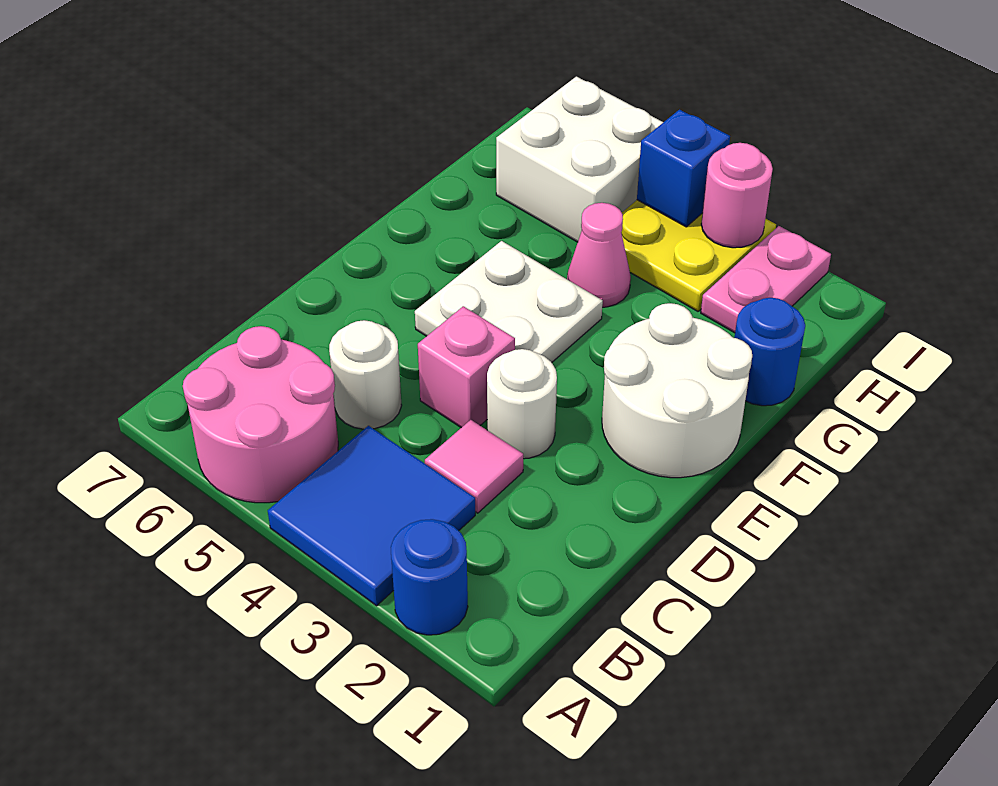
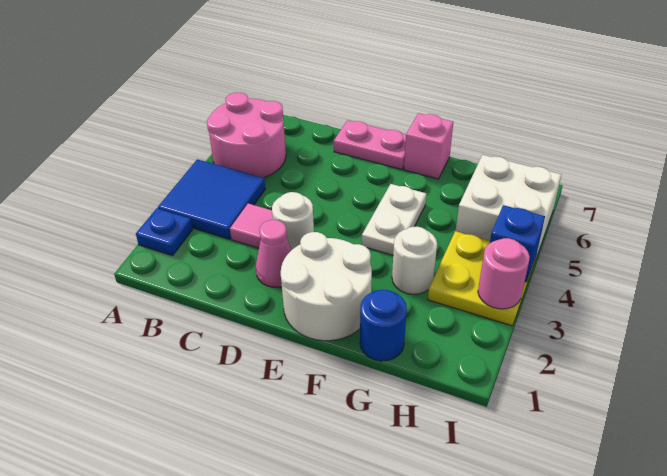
blue round brick A2 level 1 -> blue plate A2 level 1
white round brick C5 level 1 -> white round brick G3 level 1
pink brick D4 level 1 -> pink brick F7 level 1
white plate E4:F5 level 1 -> white plate F4:F5 level 1
pink cone G4 level 1 -> pink cone D2 level 1
pink plate H2:I2 level 1 -> pink plate D7:E7 level 1

